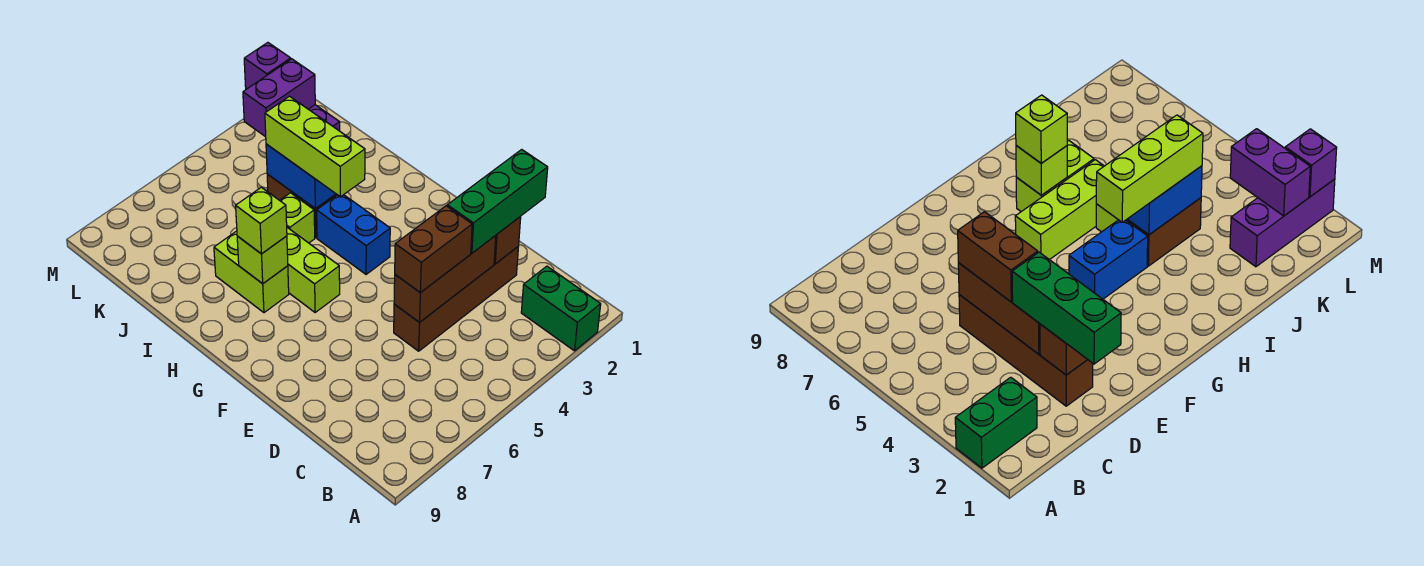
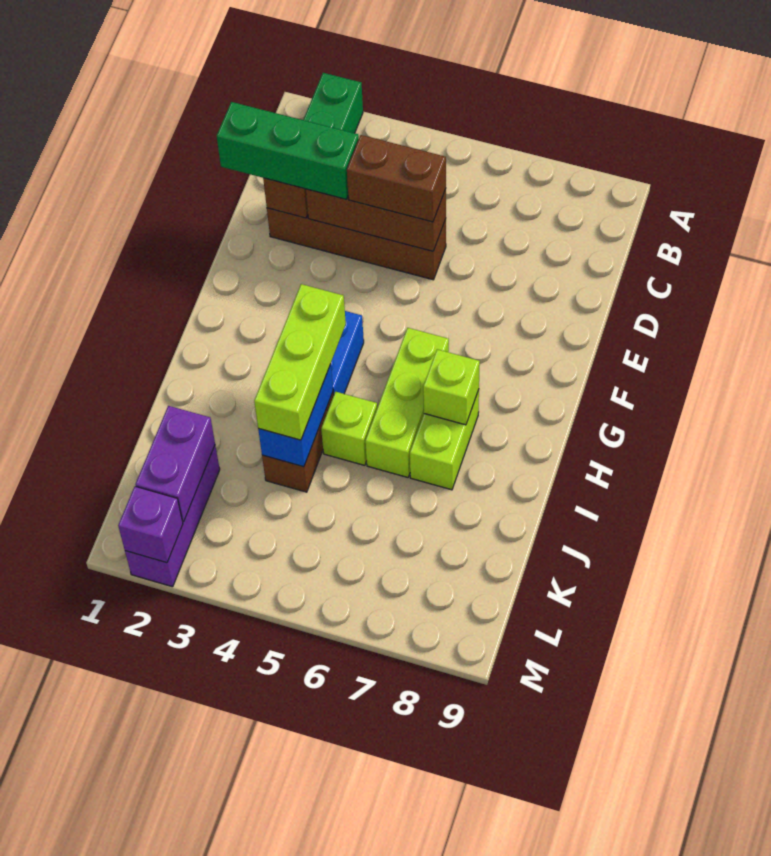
lime brick H7 level 3 -> none
purple brick L2:L3 level 2 -> purple brick K2:L2 level 2

